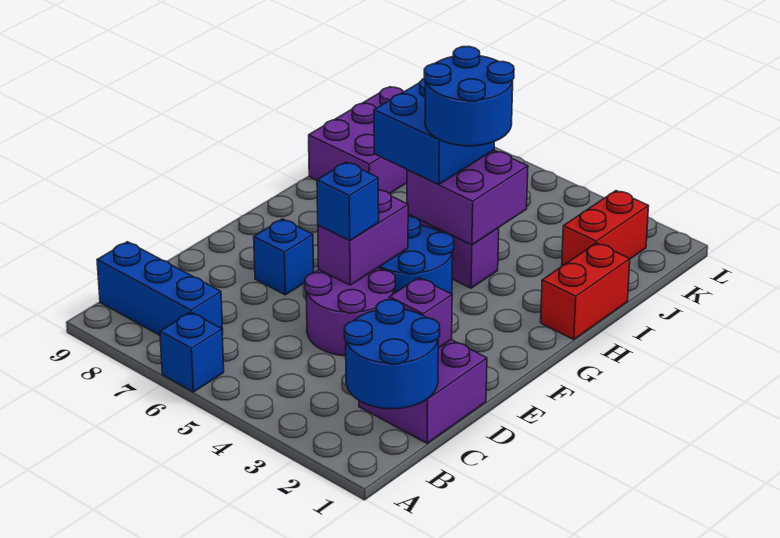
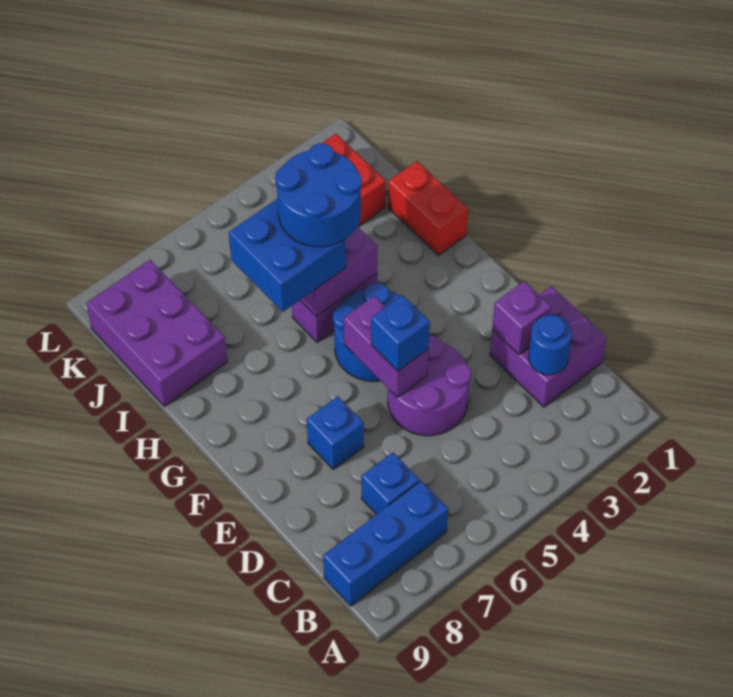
blue brick A6 level 1 -> blue brick C7 level 1
blue round brick B1:C2 level 2 -> blue round brick C2 level 2

